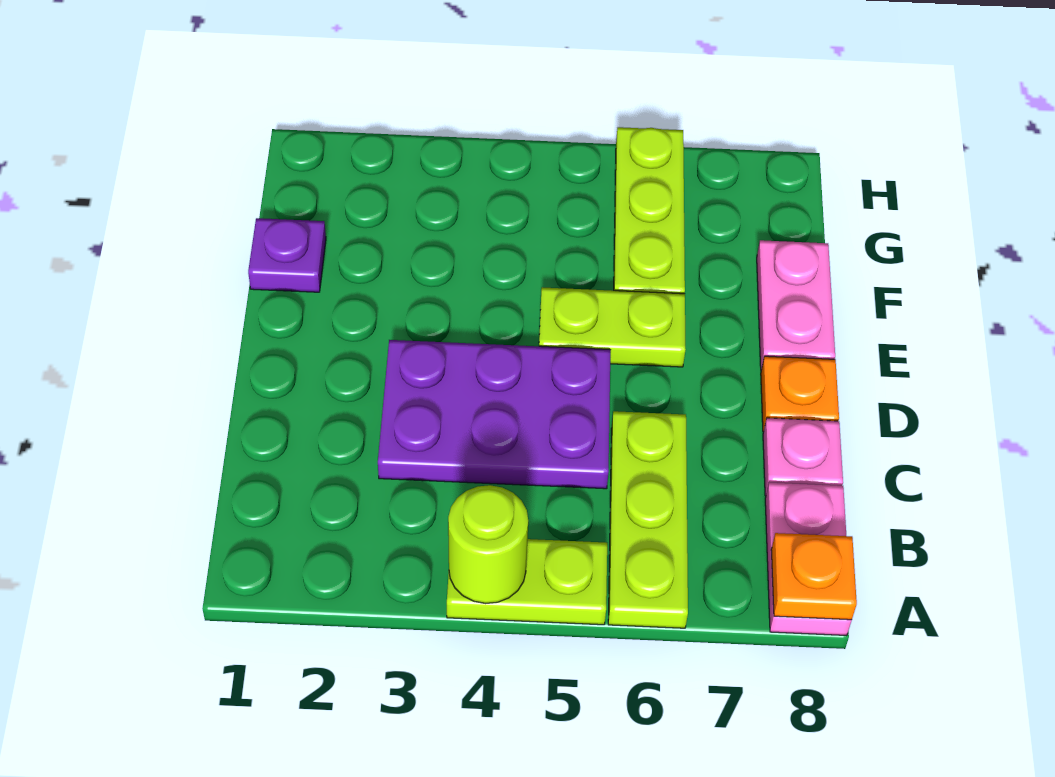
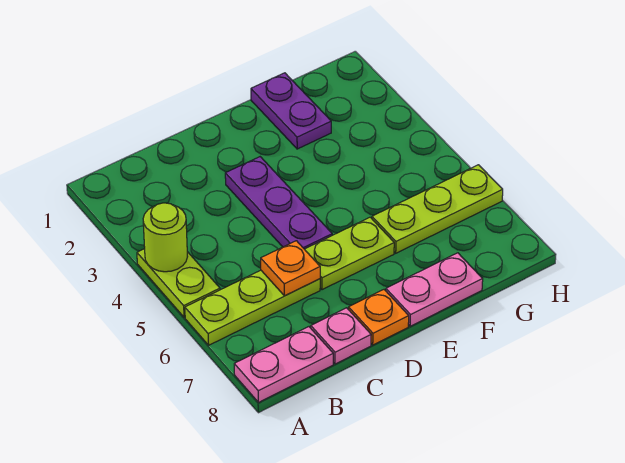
orange plate A8 level 2 -> orange plate C6 level 2
purple plate C3:D5 level 1 -> purple plate D3:D5 level 1
lime plate E5:E6 level 1 -> lime plate D6:E6 level 1
purple plate F1 level 1 -> purple plate F1:F2 level 1

